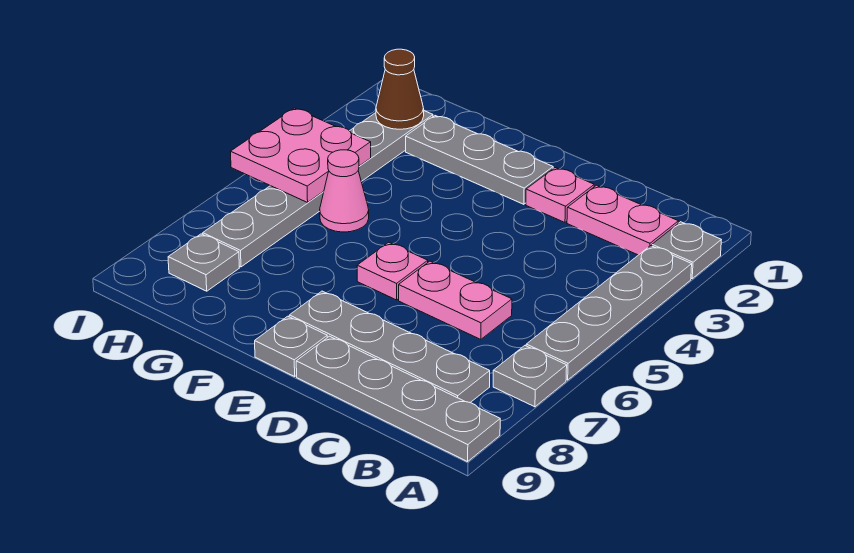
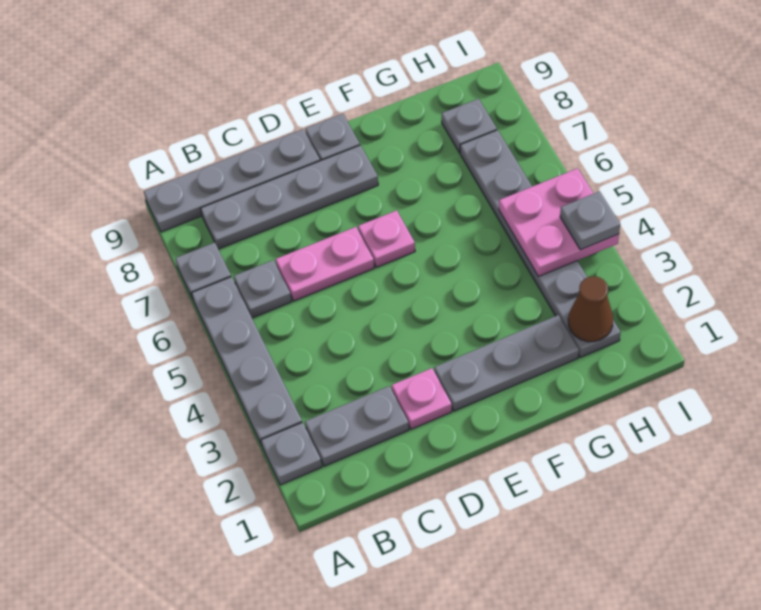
pink plate B2:C2 level 1 -> grey plate B2:C2 level 1
none -> grey plate B6 level 1
pink cone G5 level 1 -> none
none -> grey plate I4 level 3

